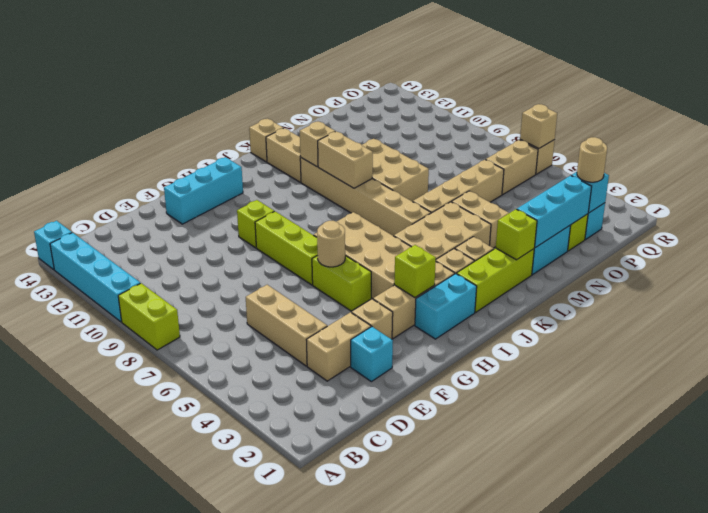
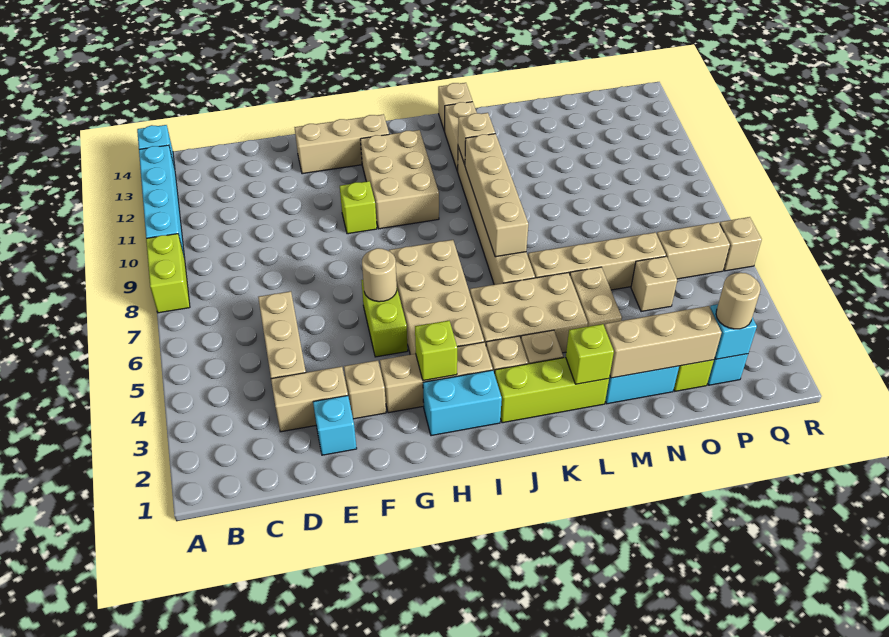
cyan brick F13:H13 level 1 -> tan brick F13:H13 level 1
lime brick G7:G9 level 1 -> none
tan brick K9:K10 level 2 -> tan brick K7:K10 level 2
tan brick L8:M10 level 1 -> tan brick H10:I12 level 1
cyan brick M2:O2 level 2 -> tan brick M2:O2 level 2
tan brick R6 level 2 -> tan brick O5 level 1

